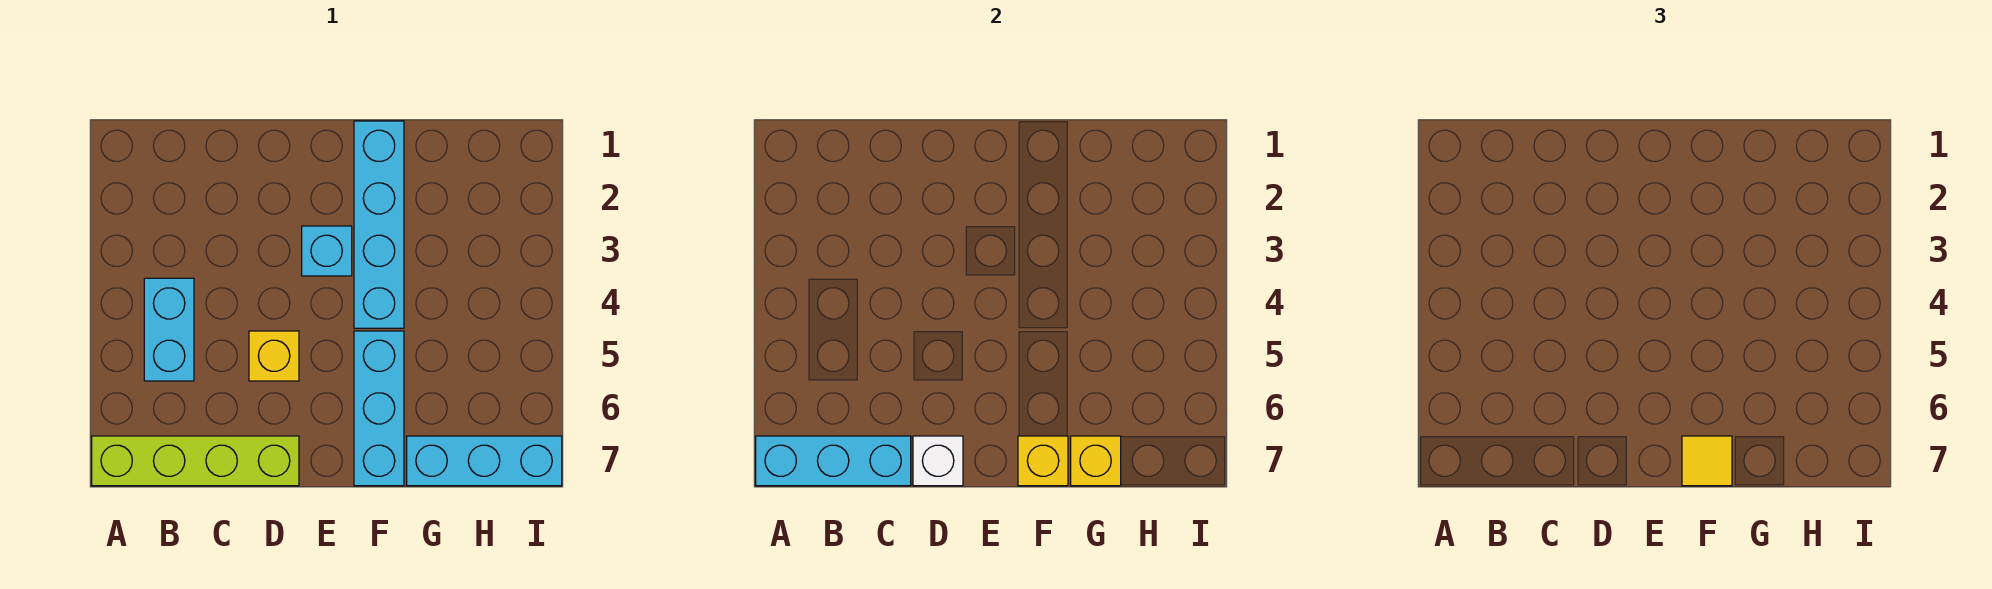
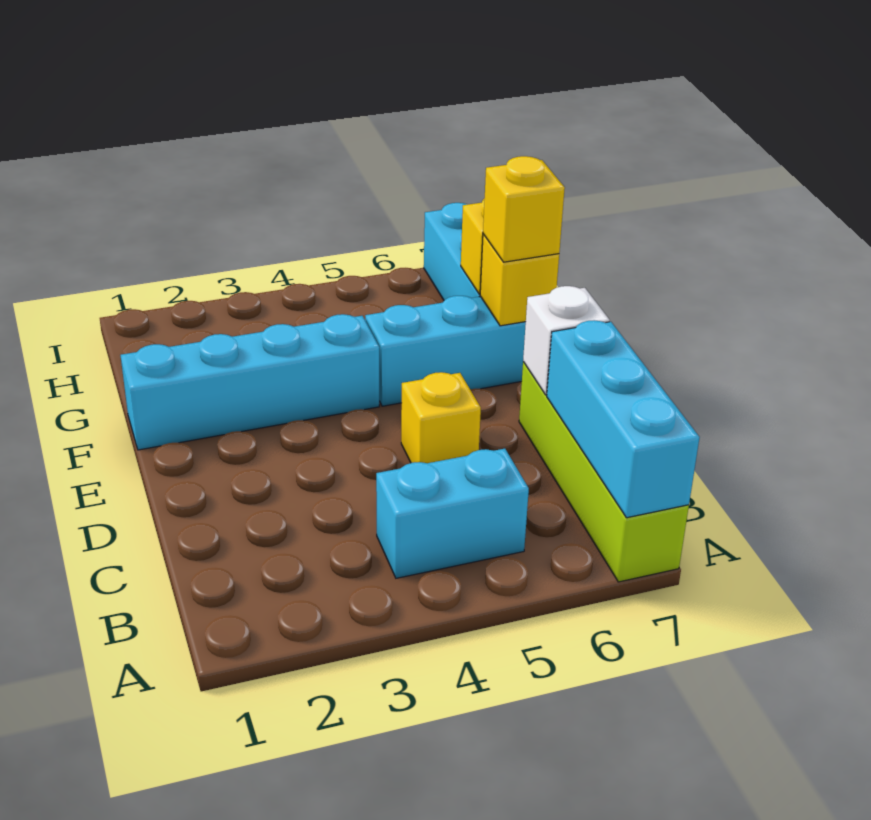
cyan brick E3 level 1 -> none
yellow tile F7 level 3 -> yellow brick F7 level 3

